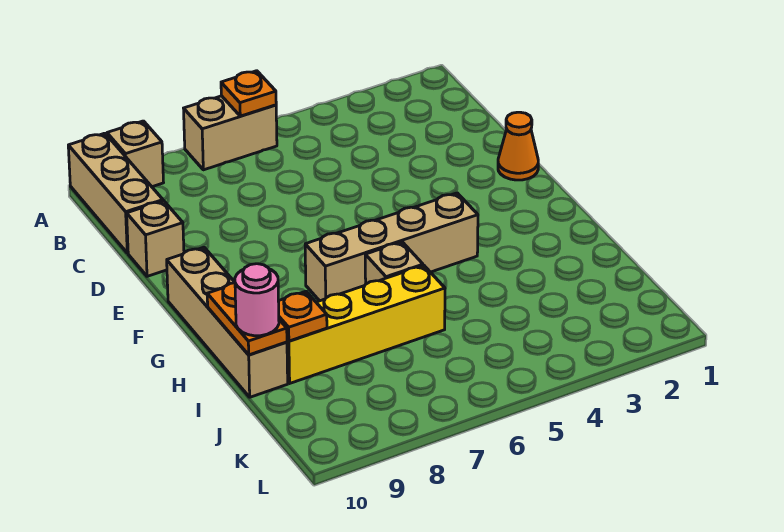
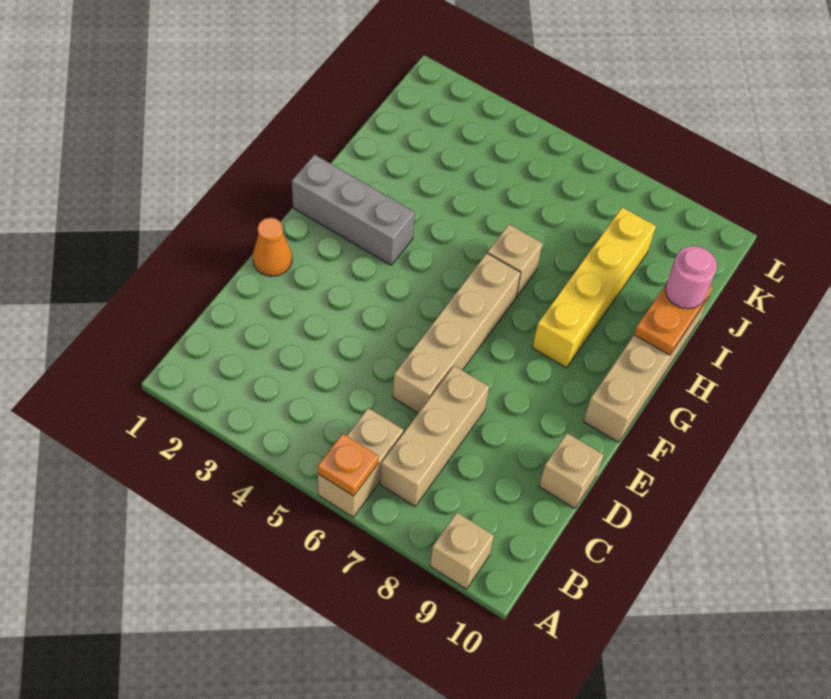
tan brick A6:A7 level 1 -> tan brick A6:B6 level 1
tan brick A10:C10 level 1 -> tan brick B7:D7 level 1
none -> grey brick G1:G3 level 1
tan brick G4:G7 level 1 -> tan brick D6:G6 level 1
yellow brick I6:I9 level 1 -> yellow brick G8:J8 level 1
orange plate I9 level 2 -> none

